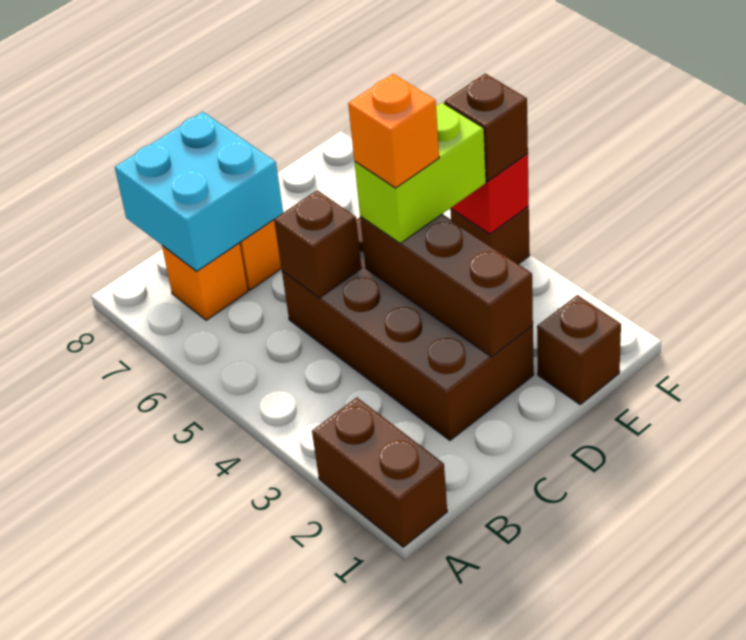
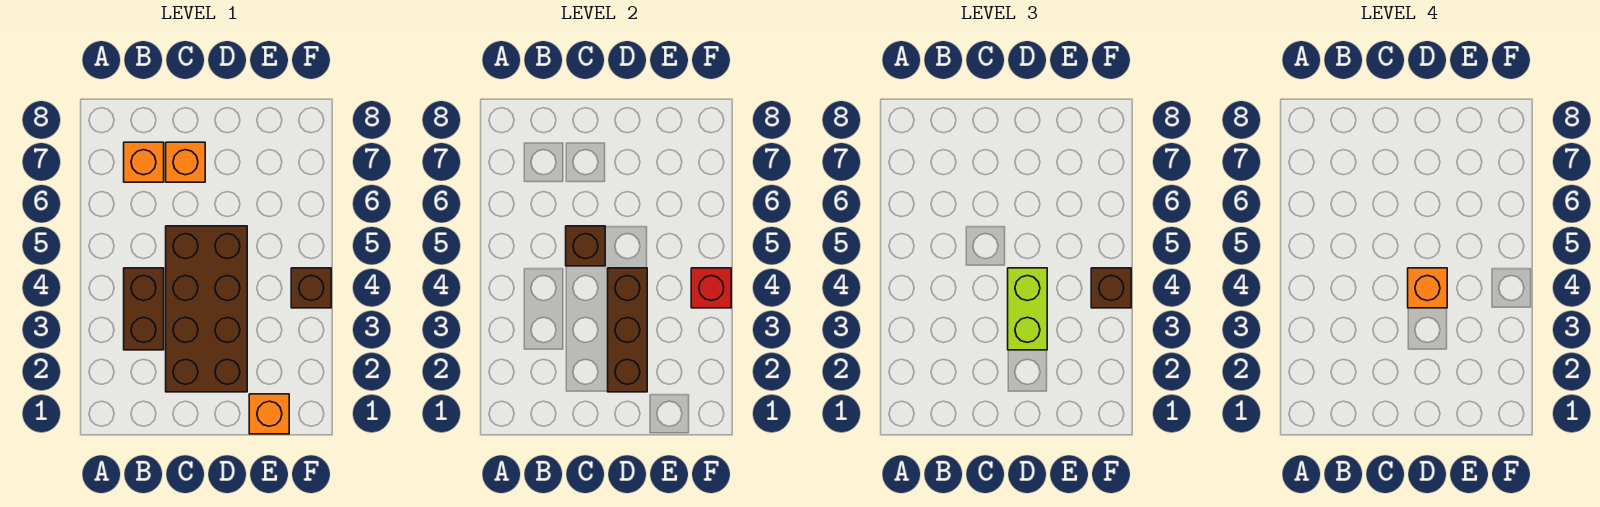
brown brick A1:A2 level 1 -> brown brick B3:B4 level 1
cyan brick B7:C8 level 2 -> none
lime brick D4:E4 level 3 -> lime brick D3:D4 level 3
brown brick E1 level 1 -> orange brick E1 level 1

